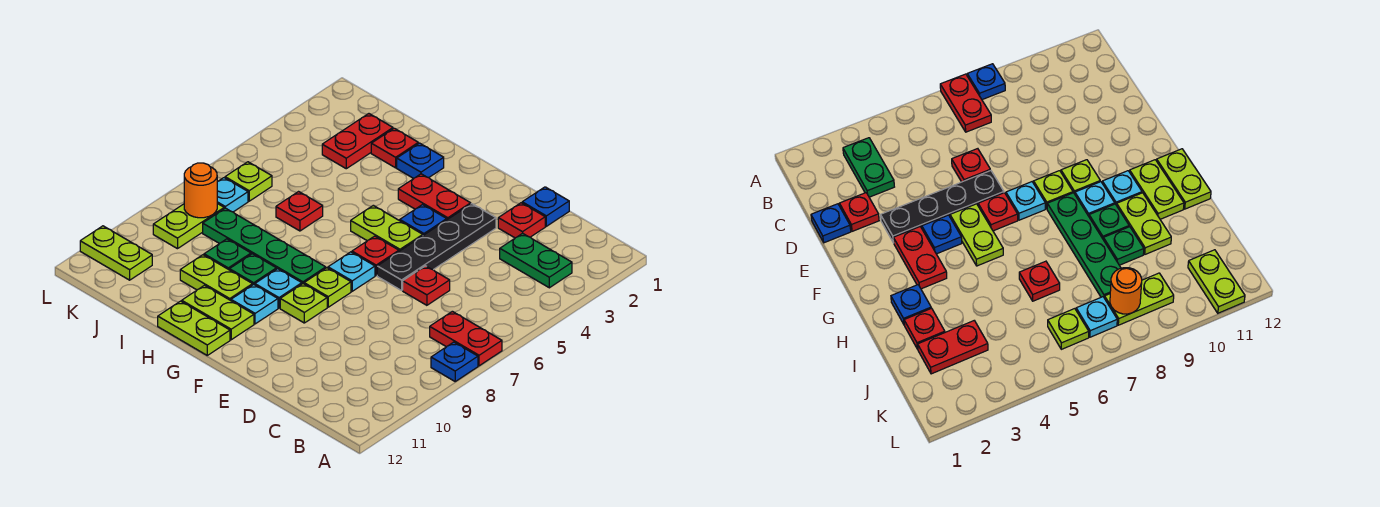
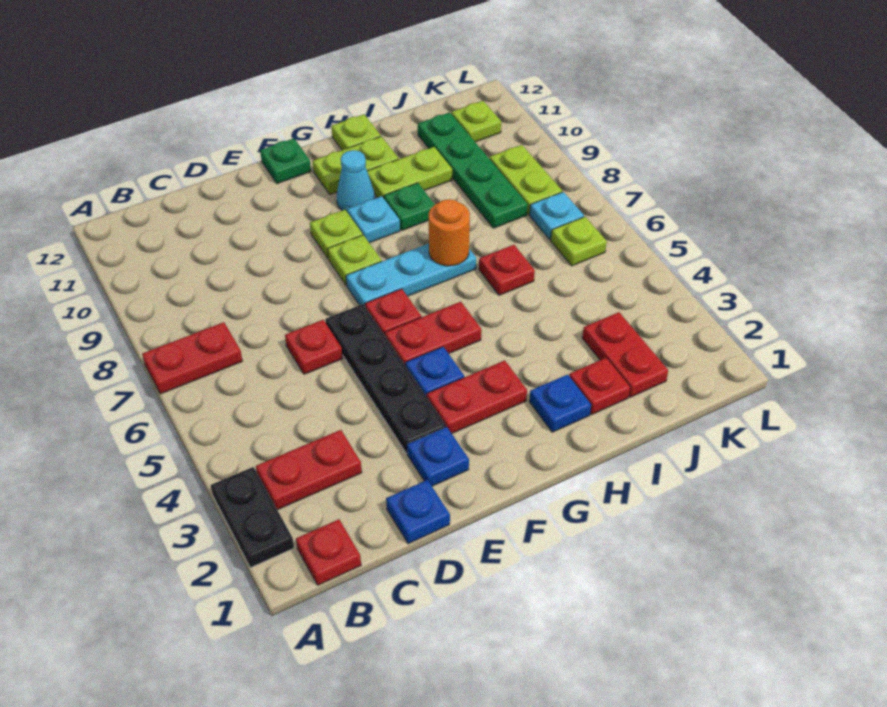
none -> black plate A2:A3 level 1
blue plate A8 level 1 -> blue plate E2 level 1
green plate B3:C3 level 1 -> red plate B3:C3 level 1
red plate D2 level 1 -> red plate B1 level 1
lime plate F5:G5 level 1 -> red plate F5:G5 level 1
cyan plate F7 level 1 -> cyan plate F7:H7 level 1
green plate G8:J8 level 1 -> green plate J8:J11 level 1
cyan plate G10 level 1 -> cyan cone G10 level 1
lime plate G12:H12 level 1 -> lime plate H12 level 1
green plate I9 level 1 -> green plate F12 level 1
orange round brick K8 level 2 -> orange round brick H7 level 2
lime plate K11:L11 level 1 -> lime plate K11 level 1

